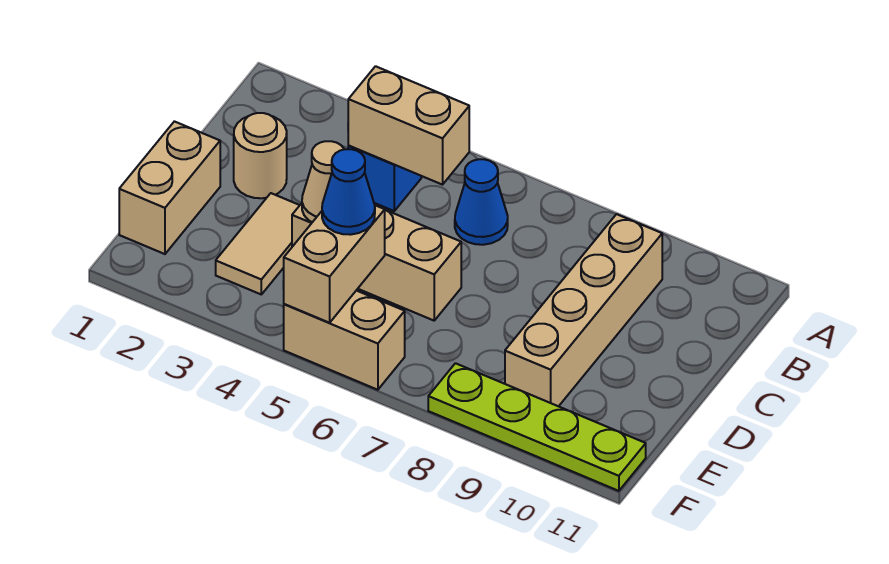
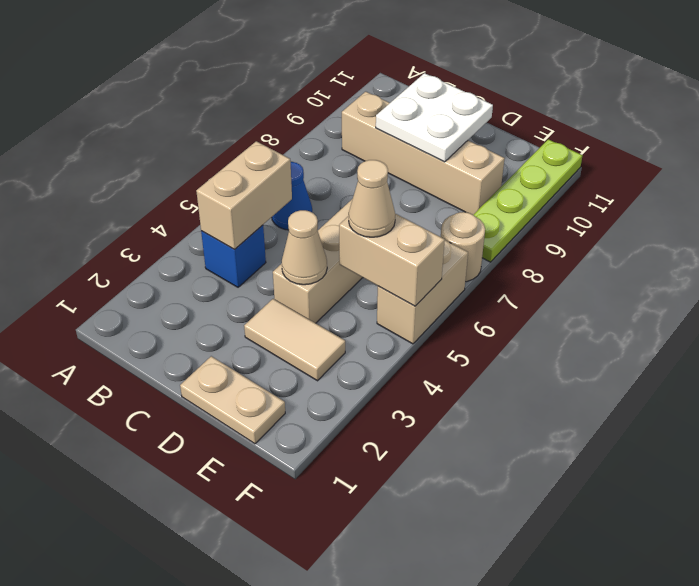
tan round brick C2 level 1 -> tan round brick F7 level 1
none -> white plate C9:D10 level 2
tan brick D1:E1 level 1 -> tan plate D1:E1 level 1
blue cone E5 level 3 -> tan cone E5 level 3

